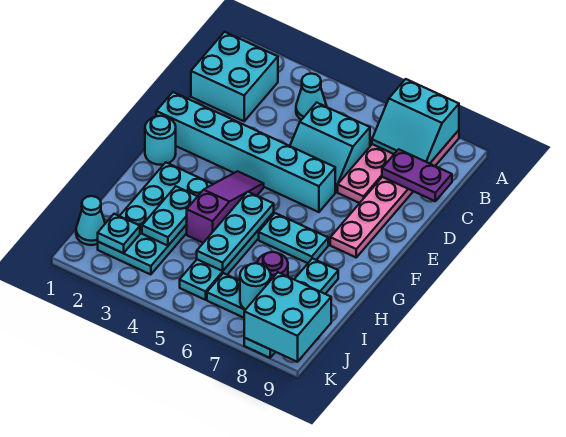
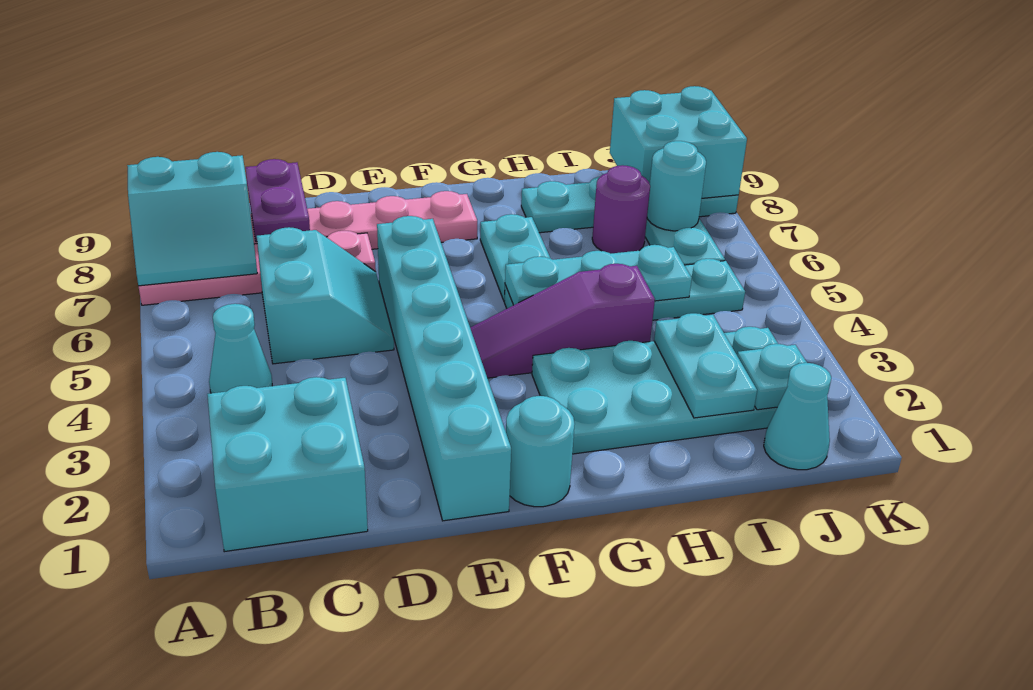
cyan slope A7:B8 level 2 top A -> cyan slope A7:B8 level 2 top 8
cyan plate H3:I3 level 2 -> cyan plate I2:I3 level 2

